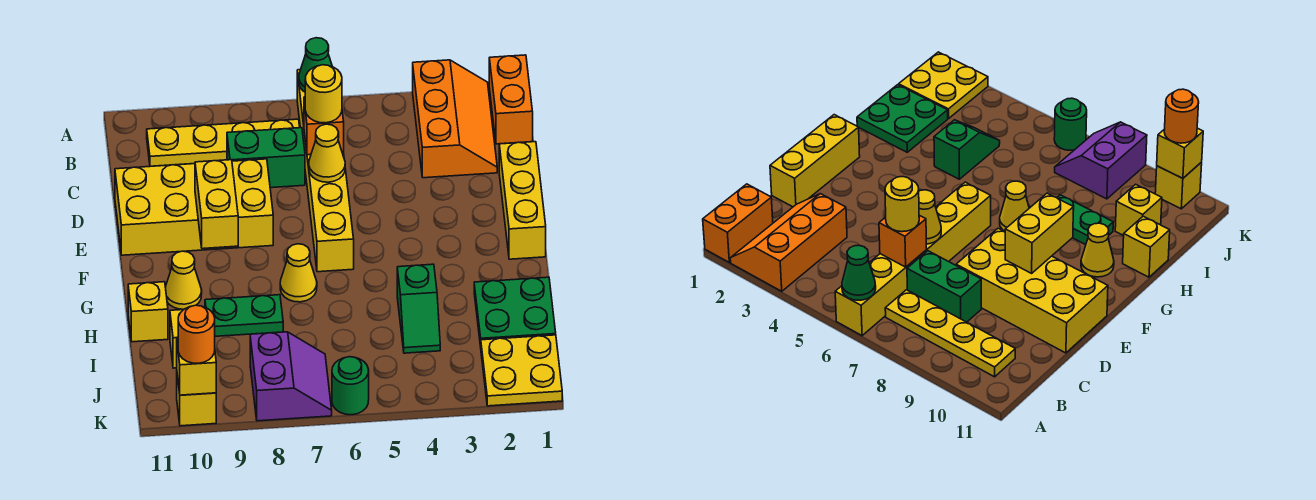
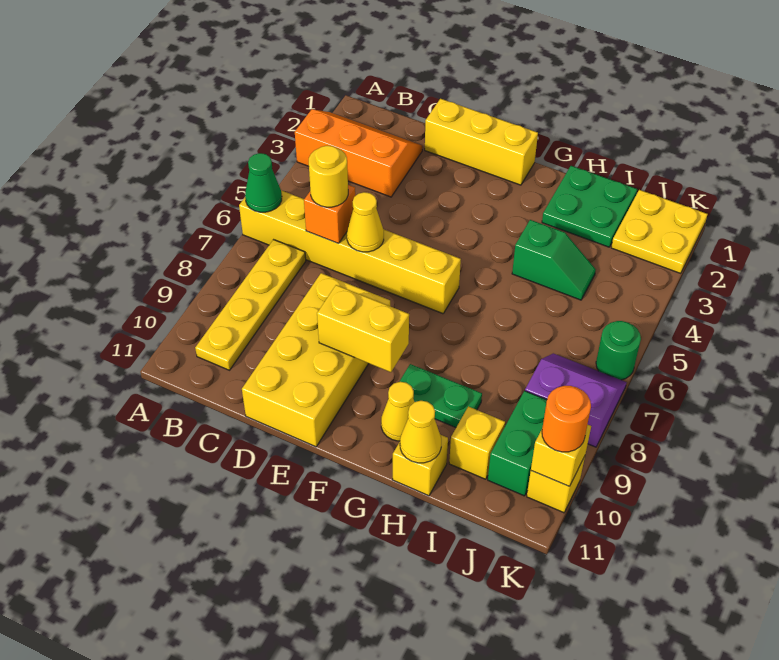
orange brick A1:B1 level 1 -> none
green brick C7:C8 level 1 -> green brick J9:J10 level 1
yellow cone G7 level 1 -> yellow cone H11 level 2
green plate H8:H9 level 1 -> green plate G9:H9 level 1

